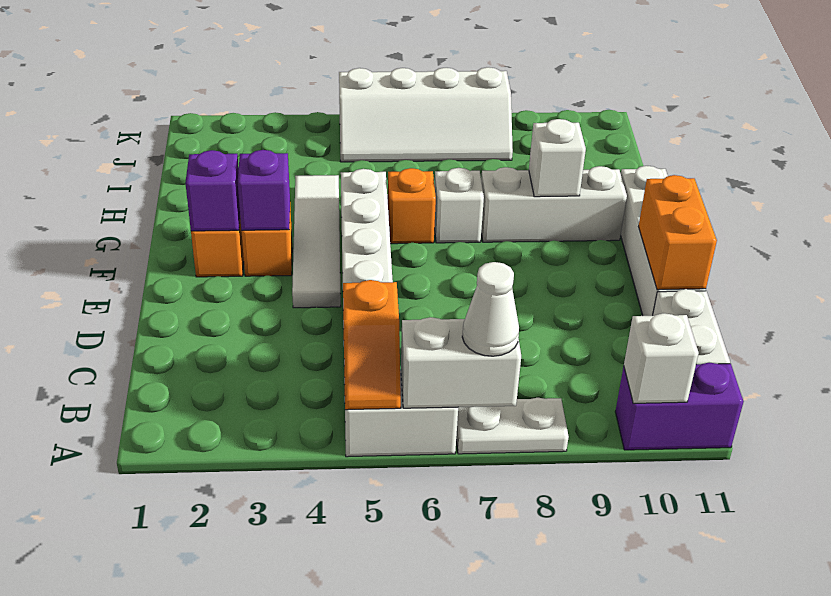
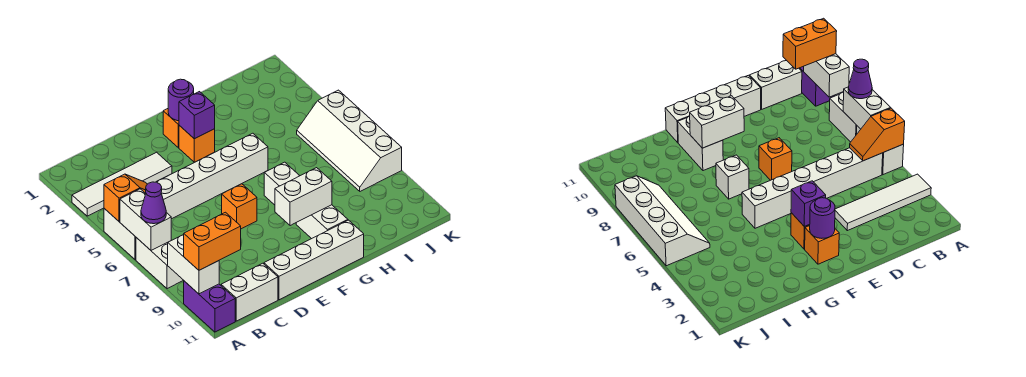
orange slope A5:B5 level 2 top B -> orange slope A5:B5 level 2 top A
white plate A7:A8 level 1 -> white brick A7:A8 level 1
white cone A7 level 3 -> purple cone A7 level 3
white brick A10 level 2 -> white brick A9:A10 level 2
orange brick D11:E11 level 2 -> orange brick A10:B10 level 3
white tile E4:H4 level 1 -> white tile A3:D3 level 1
purple brick F2 level 2 -> purple round brick F2 level 2
orange brick G6 level 1 -> orange brick E7 level 1
white brick G8:G10 level 1 -> white brick G9:G10 level 1
white brick G9 level 2 -> white brick F9:G9 level 2

